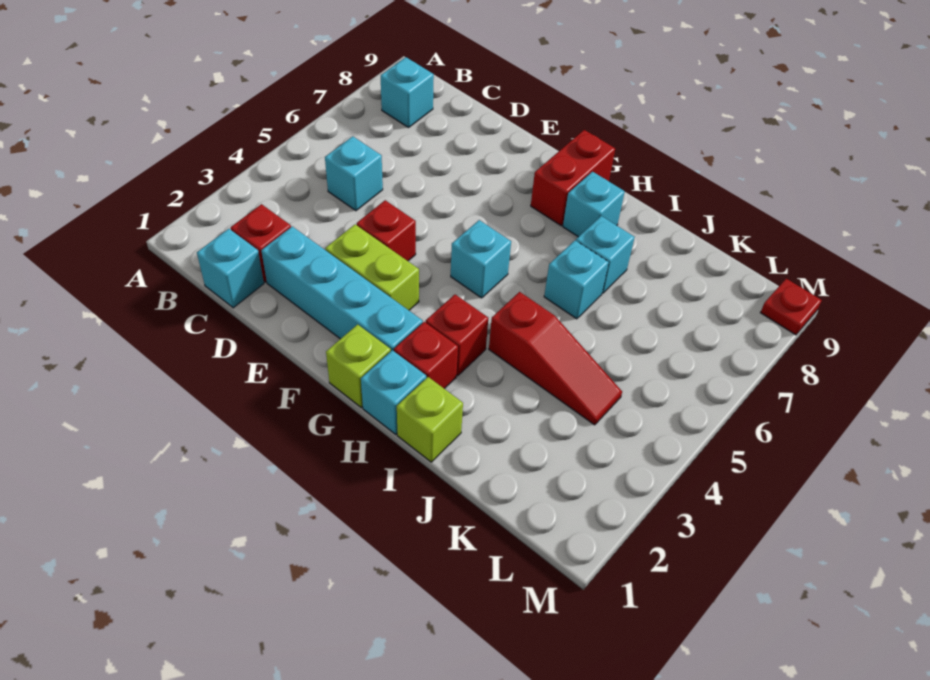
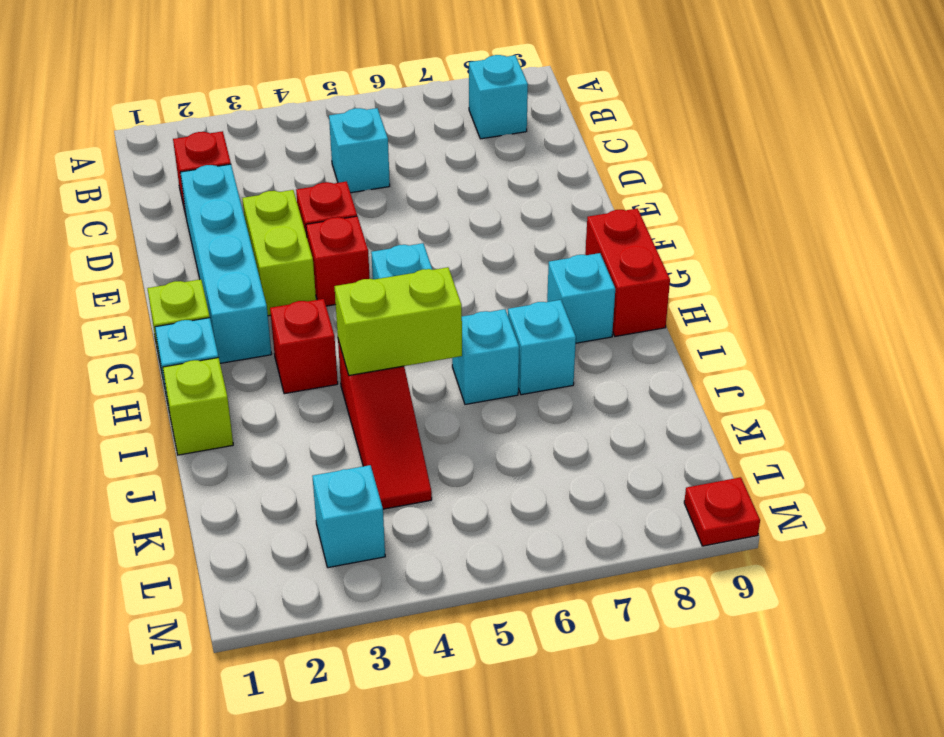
cyan brick C1 level 1 -> cyan brick L3 level 1
red brick G8:G9 level 1 -> red brick G9:H9 level 1
red brick H2 level 1 -> red brick F4 level 1
none -> lime brick I4:I5 level 2

